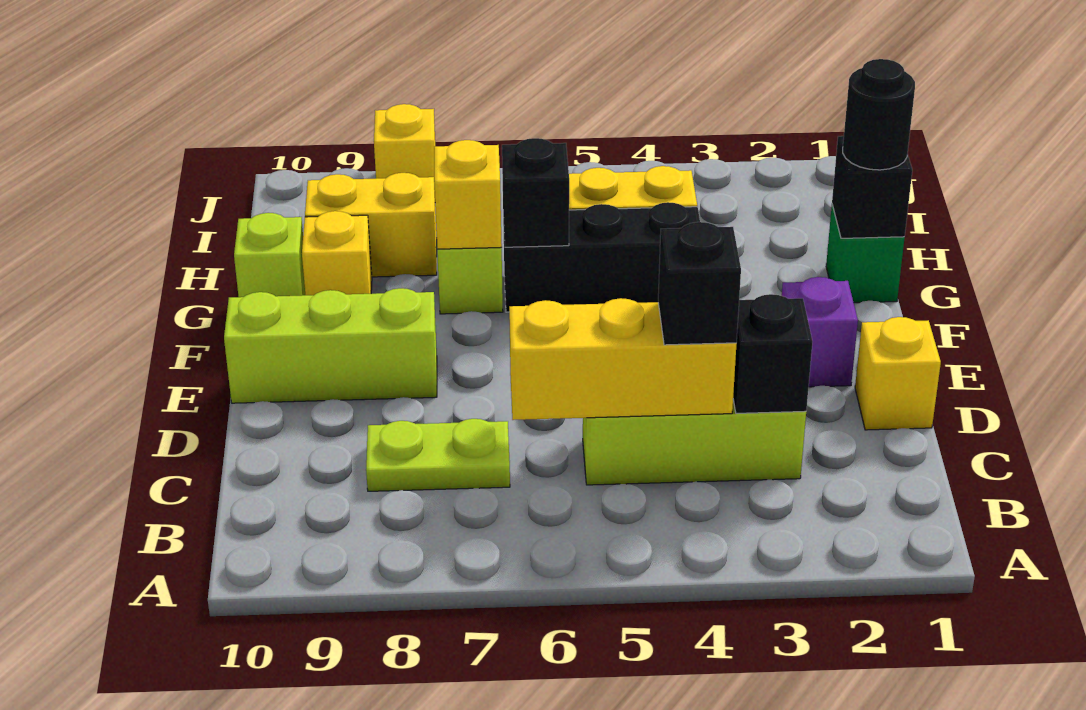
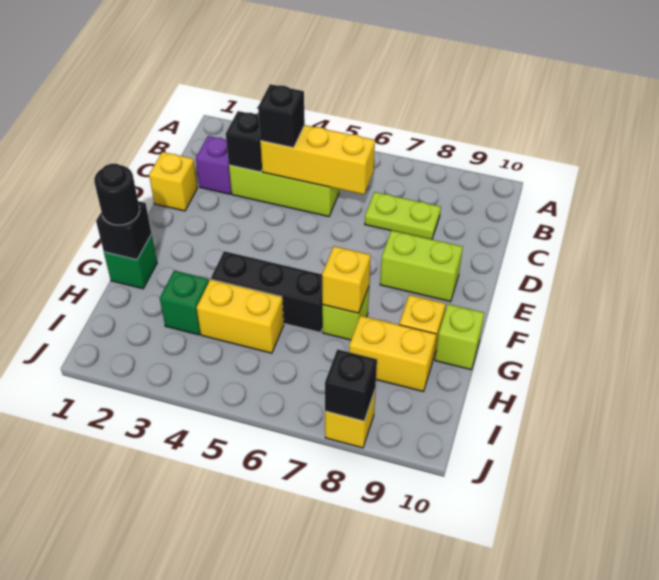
purple brick E2 level 1 -> purple brick C2 level 1
lime brick E8:E10 level 1 -> lime brick E8:E9 level 1
black brick G6 level 2 -> black brick J8 level 2
none -> green brick H3 level 1

